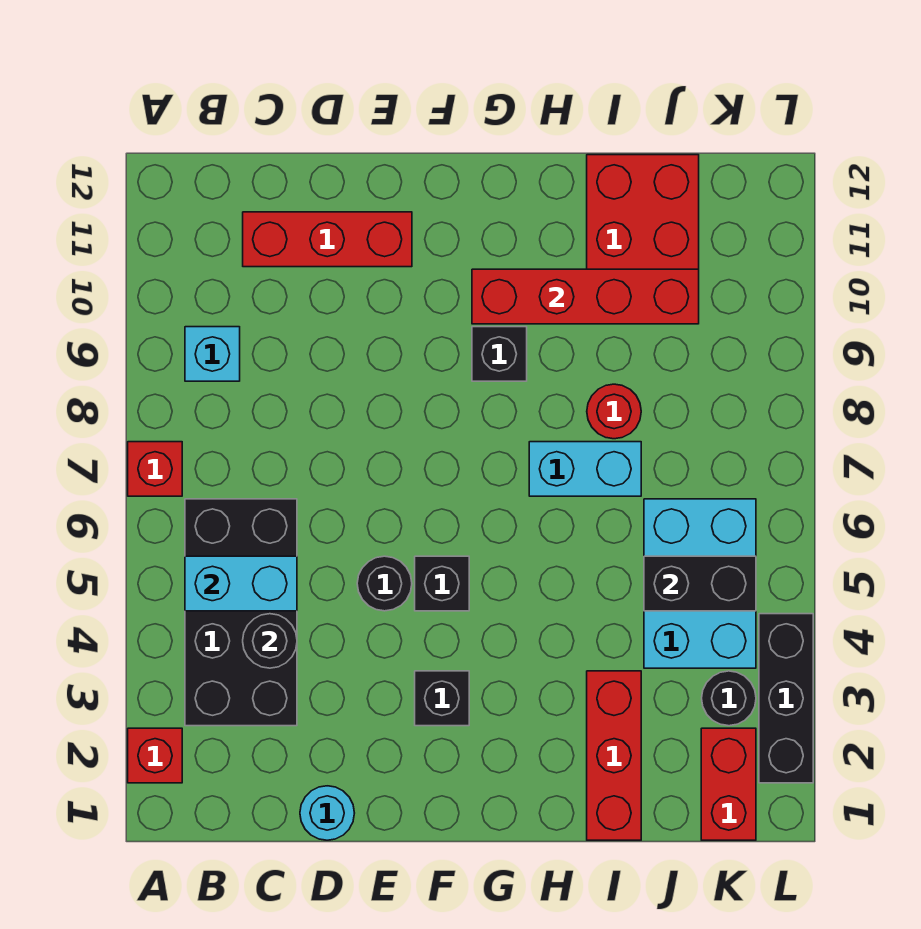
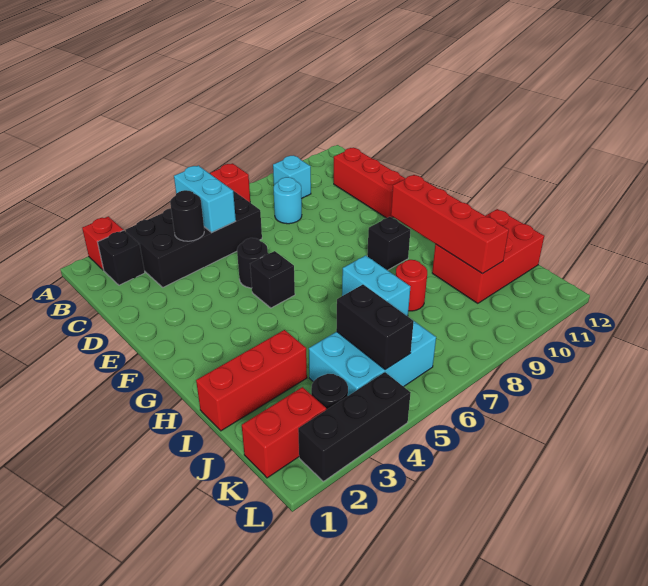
cyan round brick D1 level 1 -> cyan round brick C8 level 1
black brick F3 level 1 -> black brick B2 level 1

